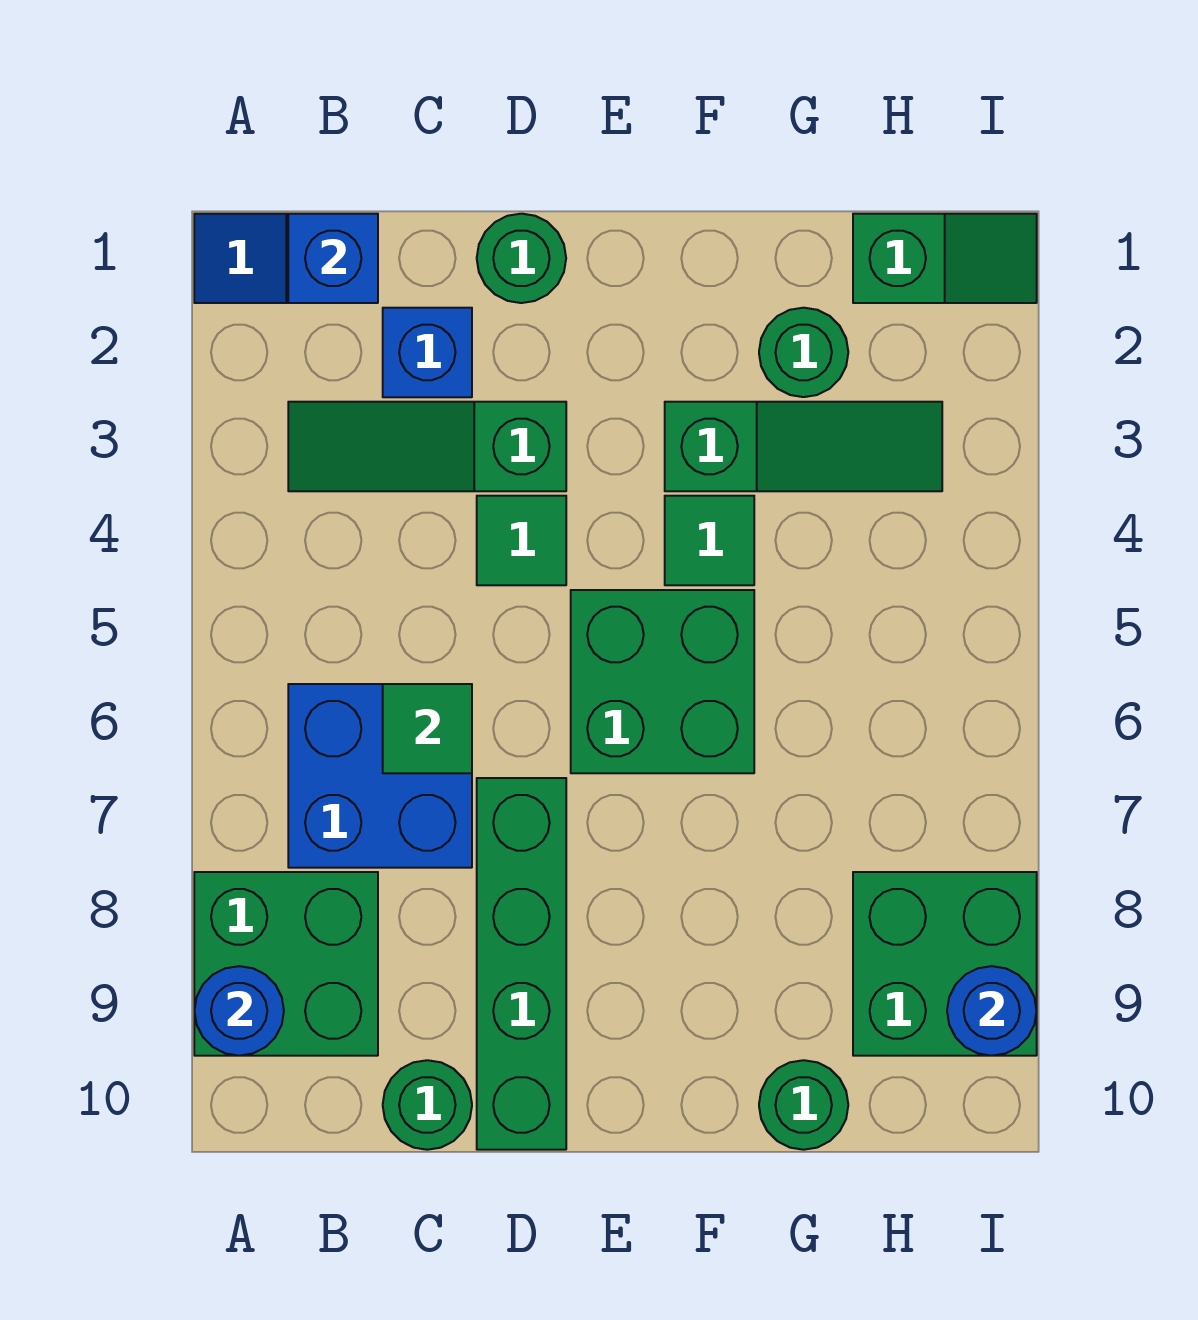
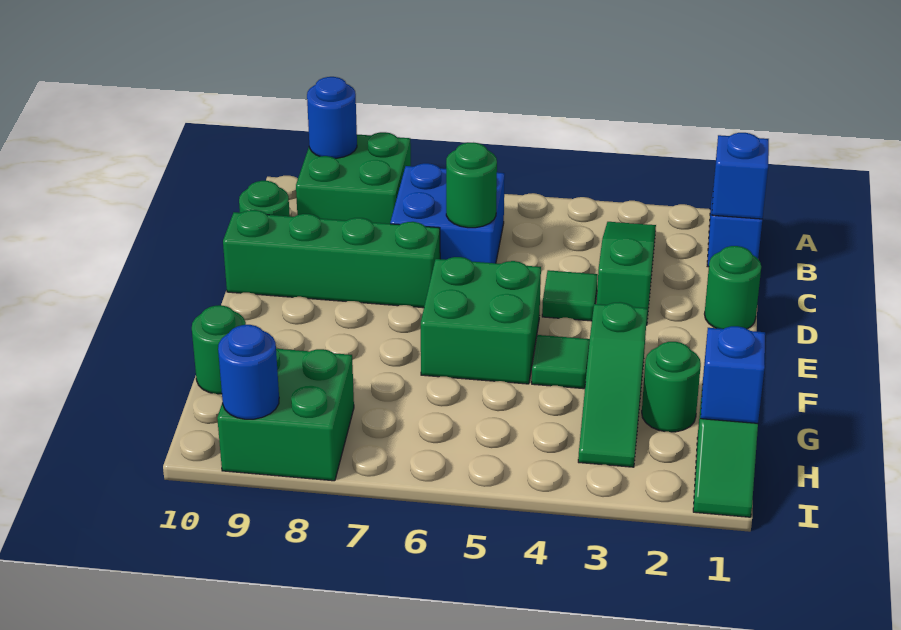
blue brick C2 level 1 -> blue brick H1 level 2
green tile C6 level 2 -> green round brick C6 level 2

